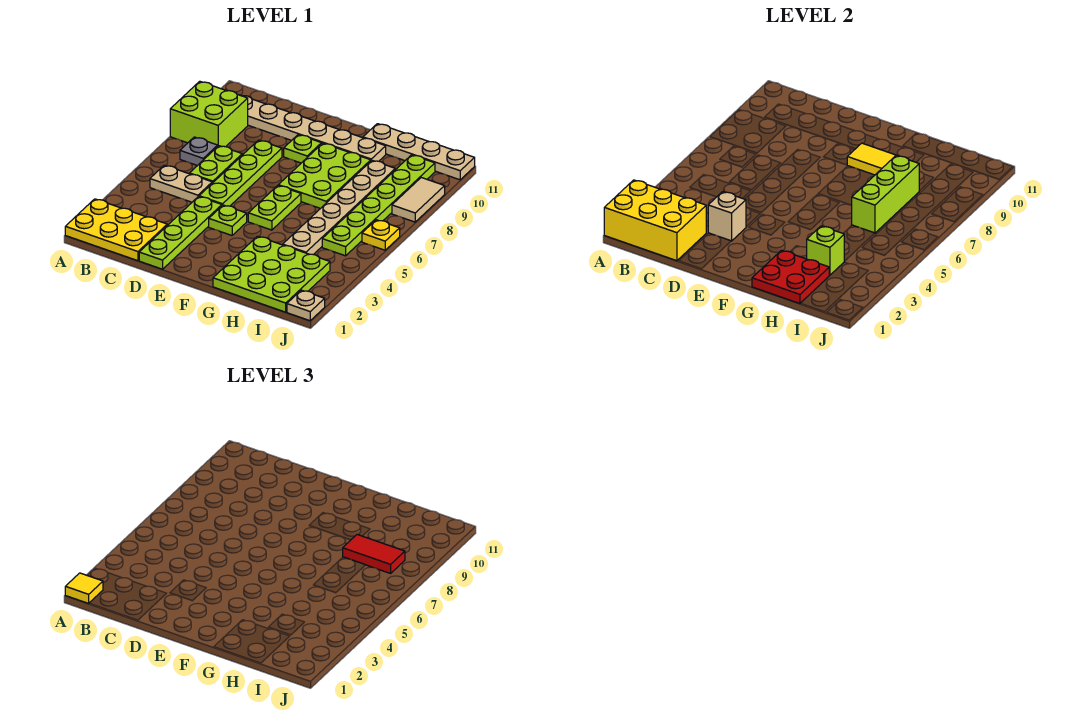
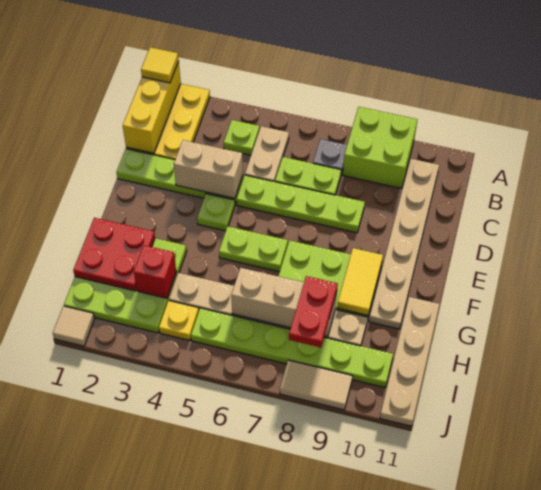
yellow brick A1:C2 level 2 -> yellow brick A1:C1 level 2
tan brick D3 level 2 -> tan brick D3:D4 level 2
lime plate E9 level 1 -> lime plate B4 level 1
lime brick H3 level 2 -> red brick H3 level 2
lime brick H6:H8 level 2 -> tan brick H6:H8 level 2
red tile H8:I8 level 3 -> red plate H8:I8 level 3
tan plate J1 level 1 -> tan tile J1 level 1
yellow plate J6 level 1 -> yellow plate I4 level 1

